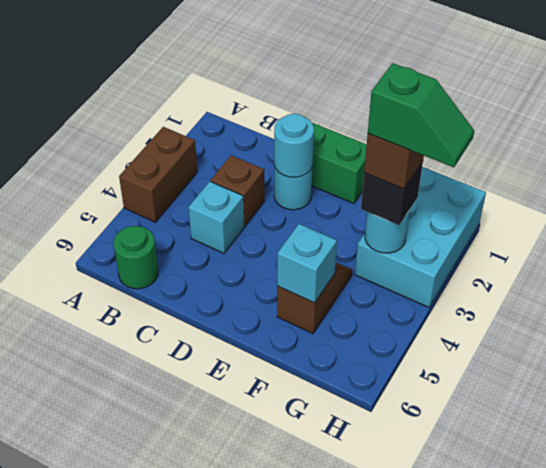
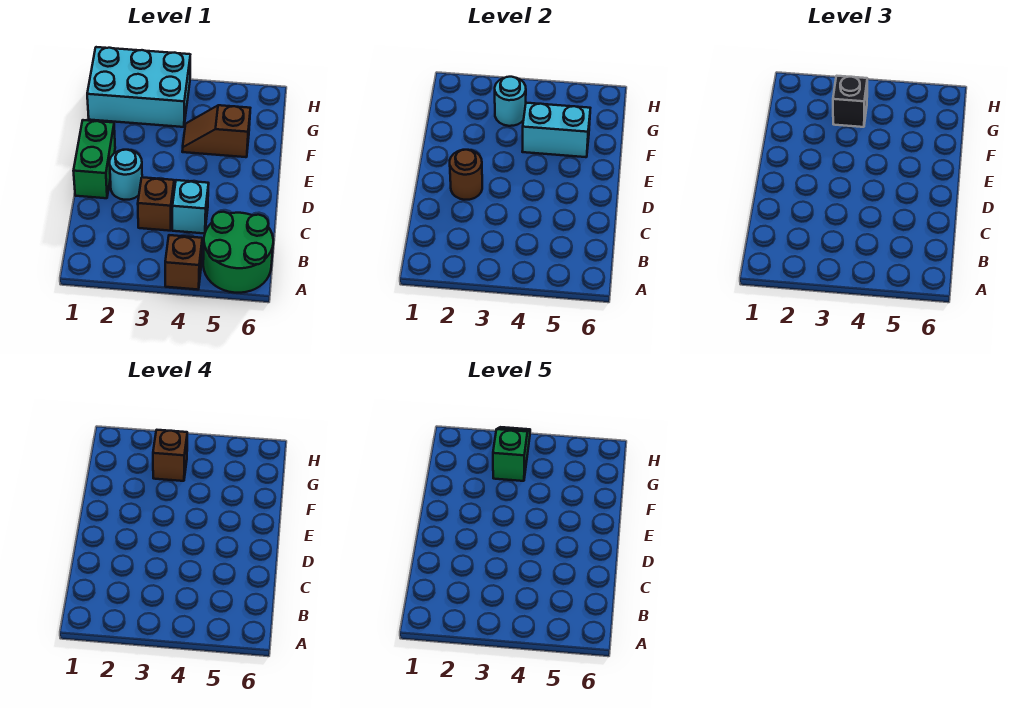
brown brick A3:A4 level 1 -> brown brick A4 level 1
green round brick B6 level 1 -> green round brick A5:B6 level 1
cyan round brick D2 level 2 -> brown round brick D2 level 2
cyan brick F5 level 2 -> cyan brick F4:F5 level 2

